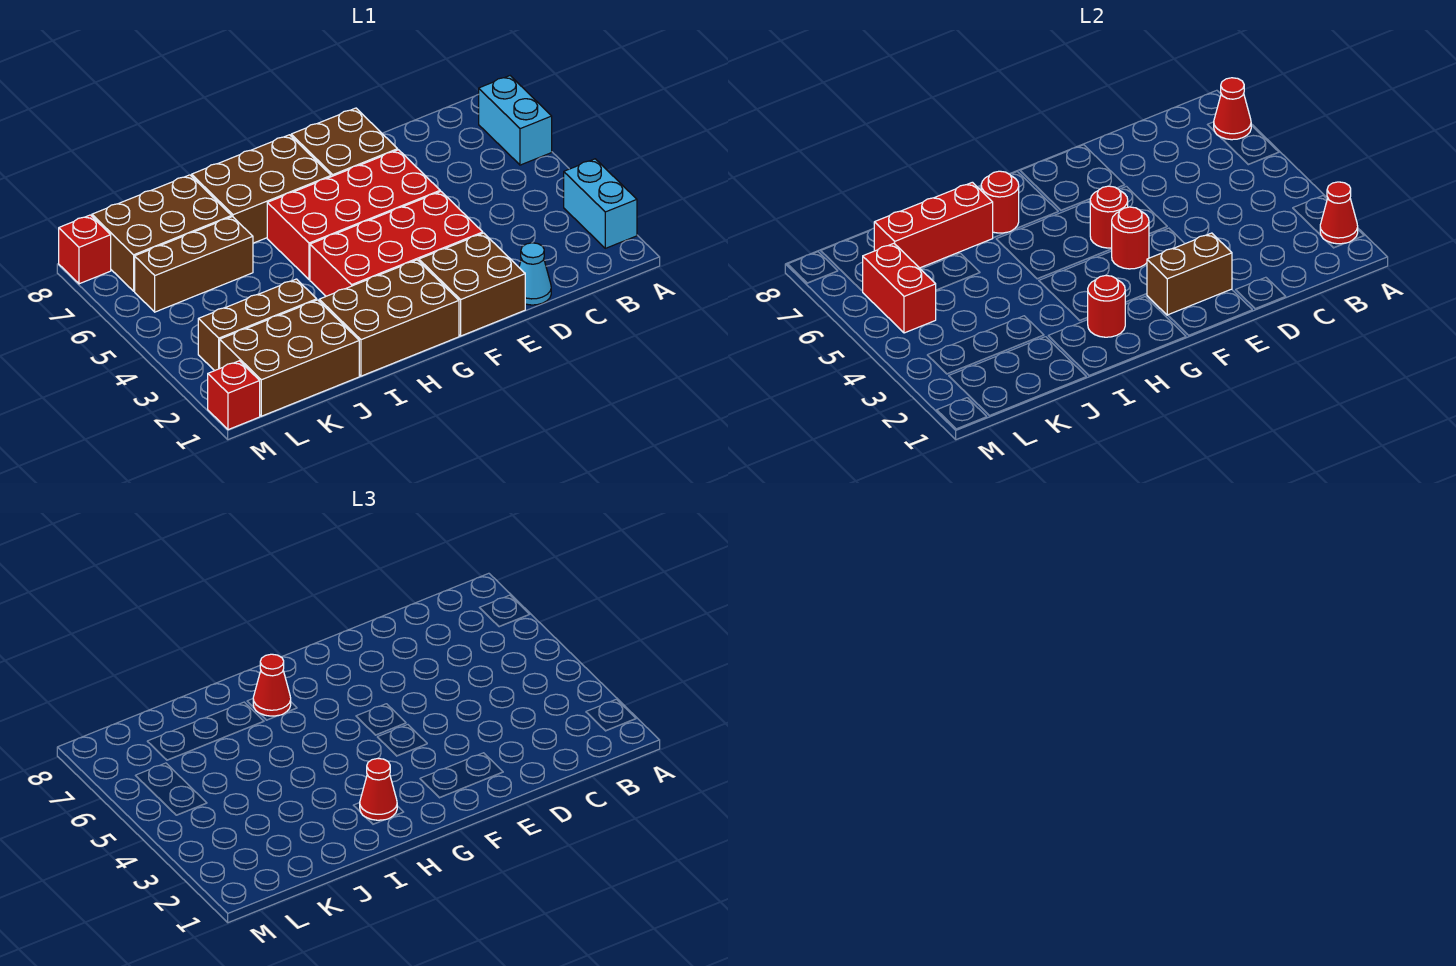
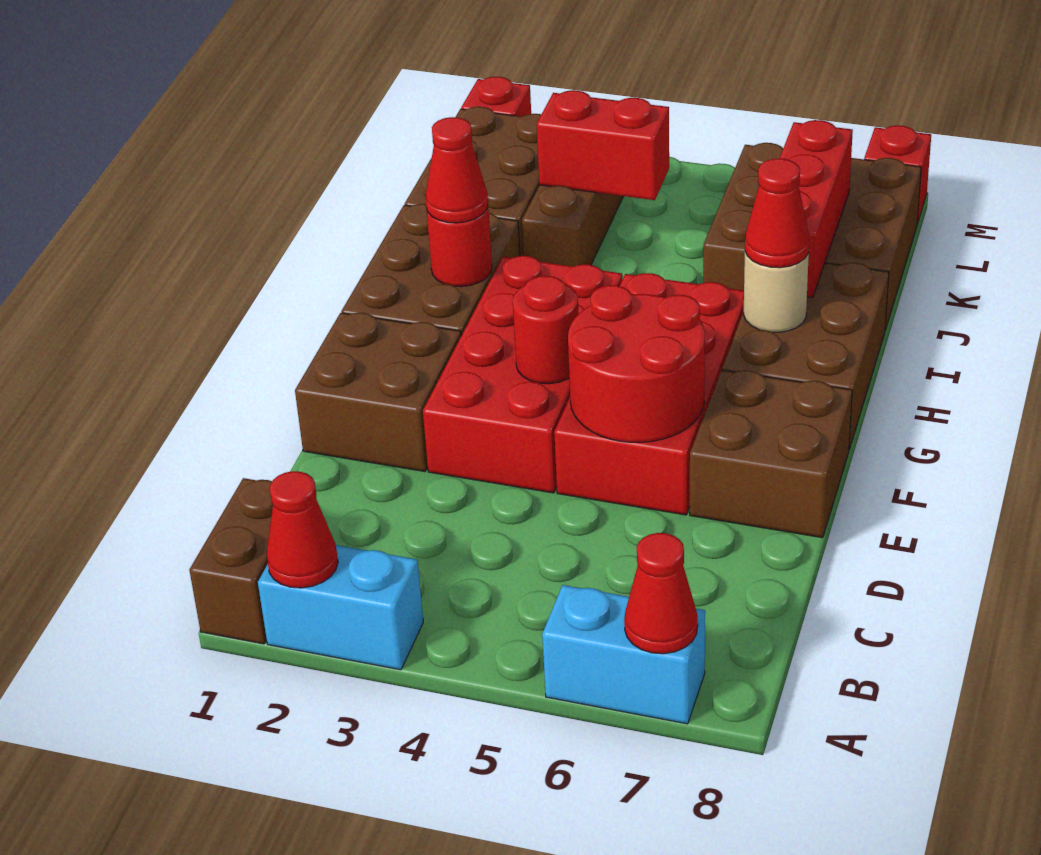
cyan cone D1 level 1 -> none
brown brick E2:F2 level 2 -> brown brick A1:B1 level 1
red round brick F5 level 2 -> red round brick E5:F6 level 2
red round brick H7 level 2 -> tan round brick H7 level 2
red brick L5:L6 level 2 -> red brick K3:K4 level 2

